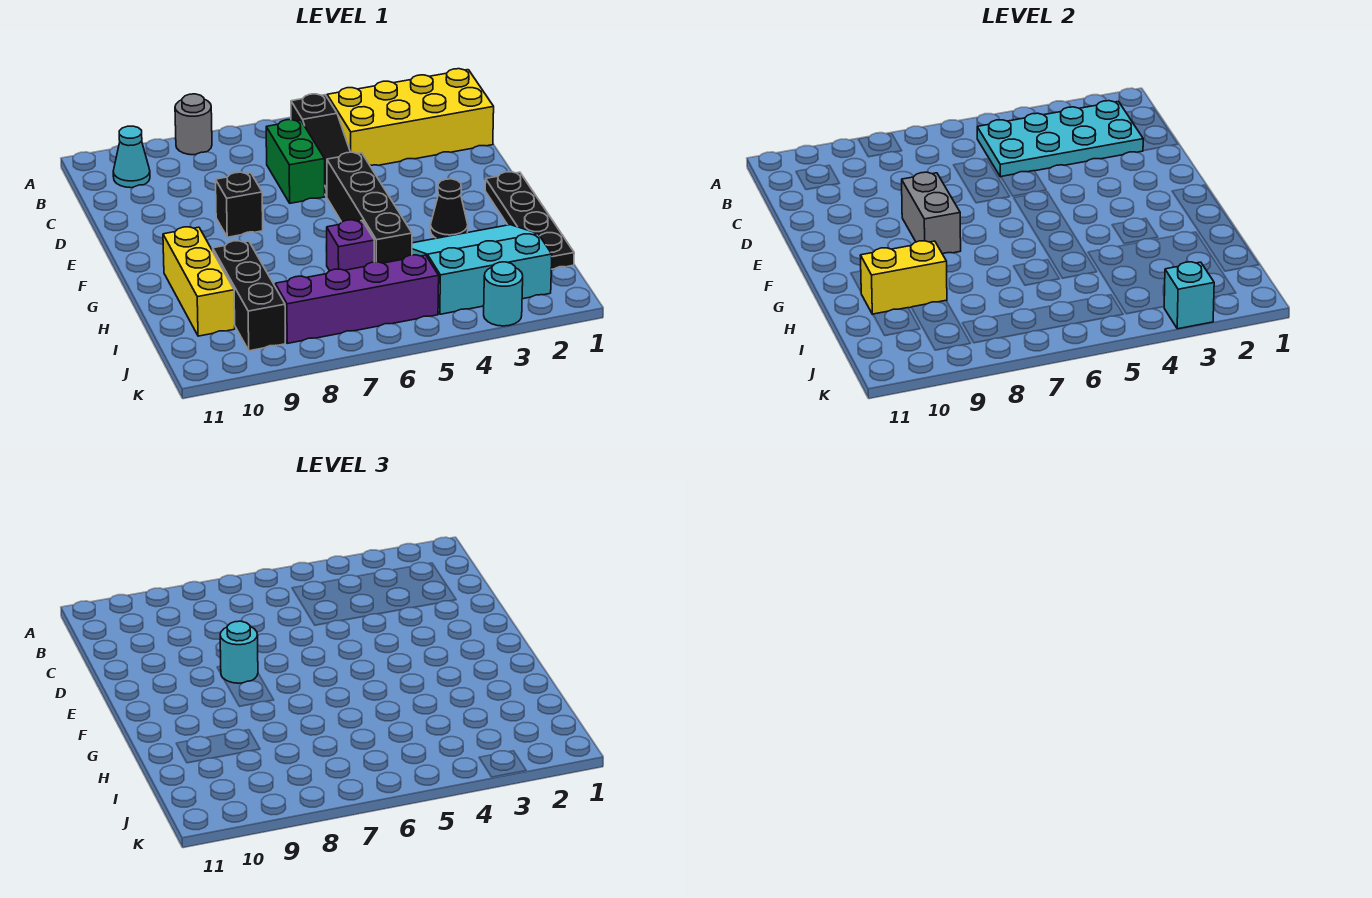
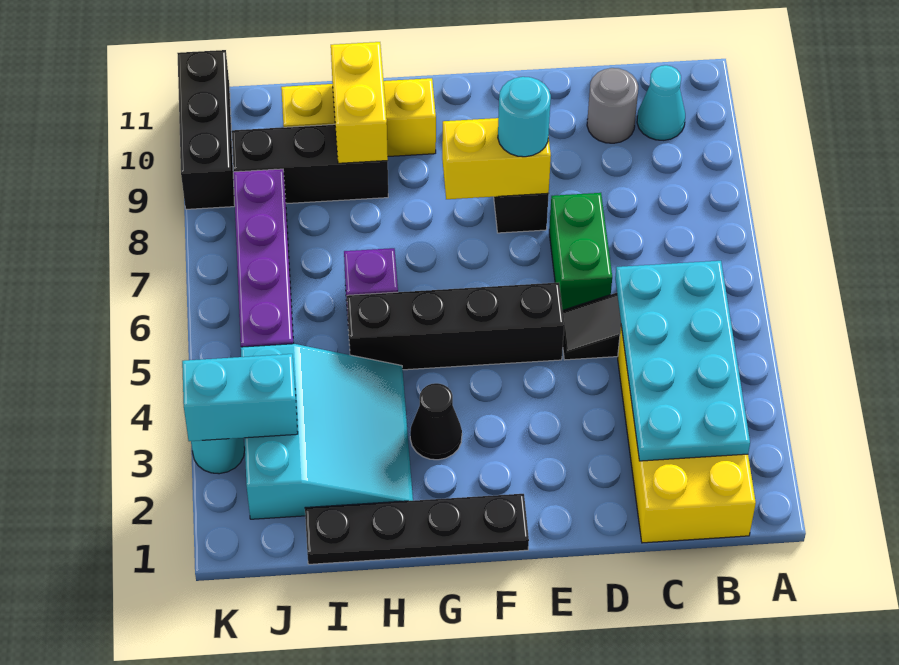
grey round brick A8 level 1 -> grey round brick C10 level 1
green brick C6:D6 level 1 -> green brick D6:D7 level 1
grey brick E8:F8 level 2 -> yellow brick E8:F8 level 2
cyan brick K3 level 2 -> cyan brick J3:K3 level 2
none -> black brick K9:K11 level 1

